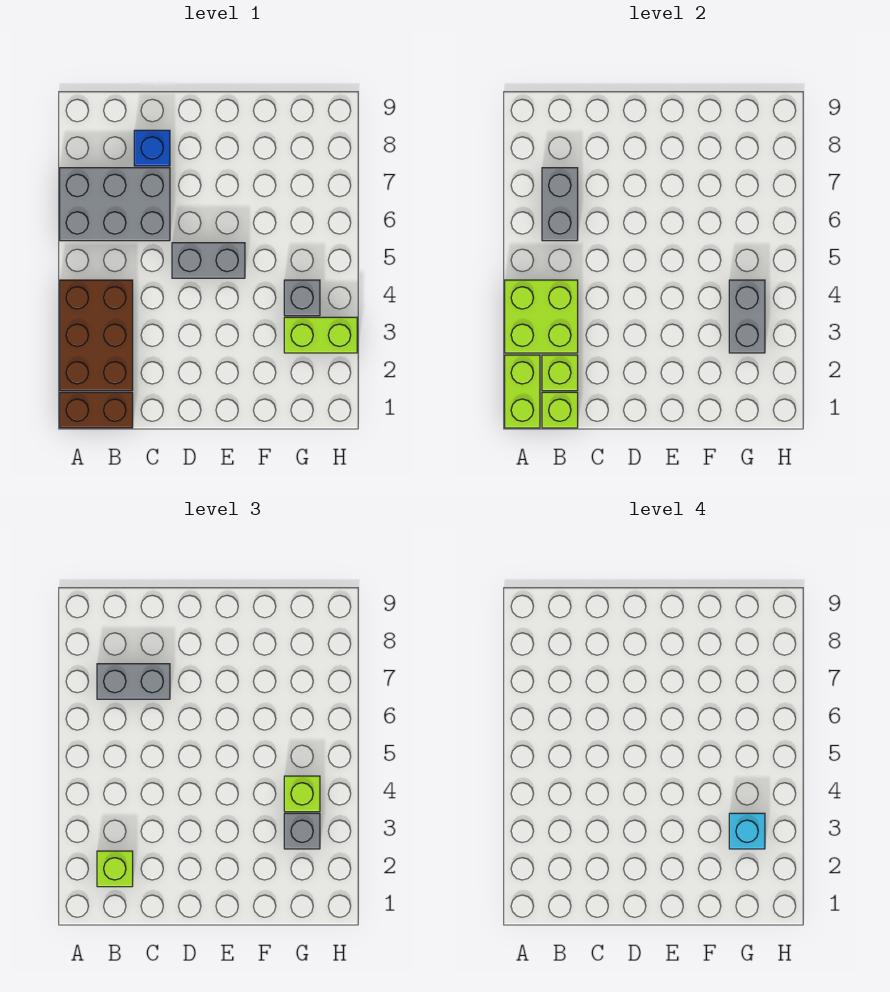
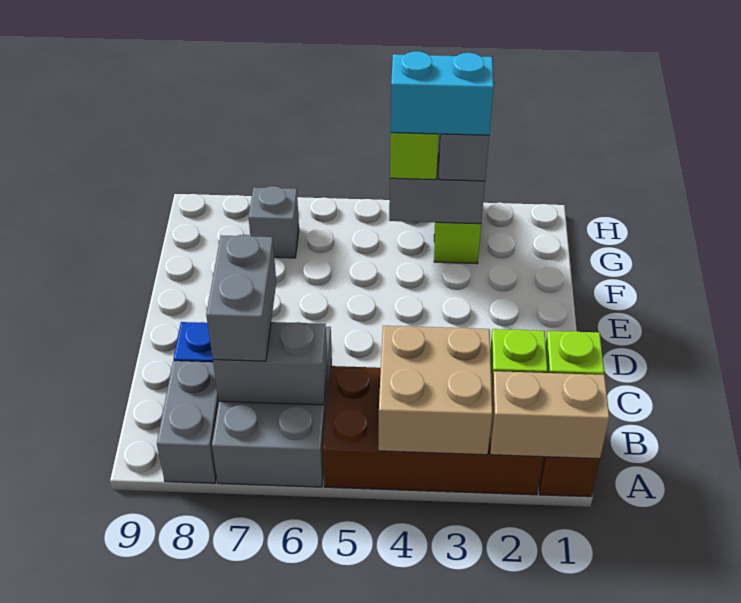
lime brick A1:A2 level 2 -> tan brick A1:A2 level 2
brown brick A2:B4 level 1 -> brown brick A2:B5 level 1
lime brick A3:B4 level 2 -> tan brick A3:B4 level 2
lime brick B2 level 3 -> none
grey brick D5:E5 level 1 -> grey brick A8:B8 level 1
cyan brick G3 level 4 -> cyan brick G3:G4 level 4
grey brick G4 level 1 -> grey brick G7 level 1

